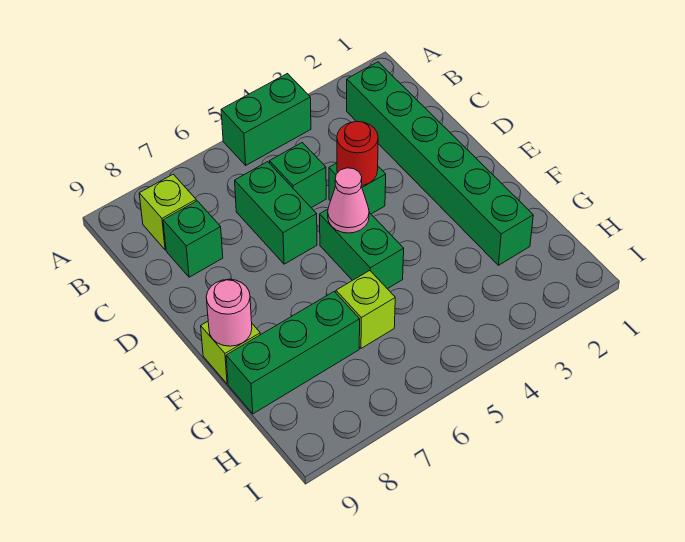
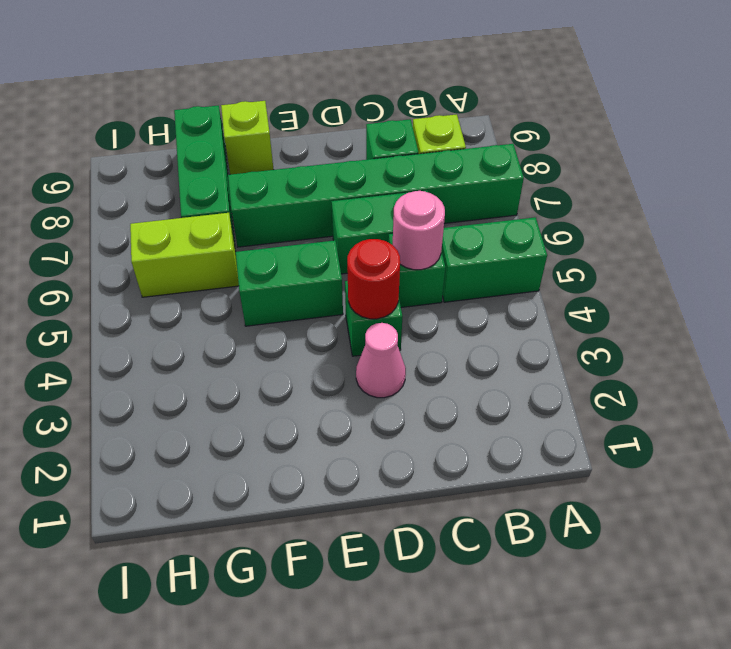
green brick A4:A5 level 1 -> green brick A5:B5 level 1
green brick B2:G2 level 1 -> green brick A7:F7 level 1
pink cone E5 level 2 -> pink cone D3 level 1
pink round brick F9 level 2 -> pink round brick C5 level 2
lime brick G6 level 1 -> lime brick G6:H6 level 1

